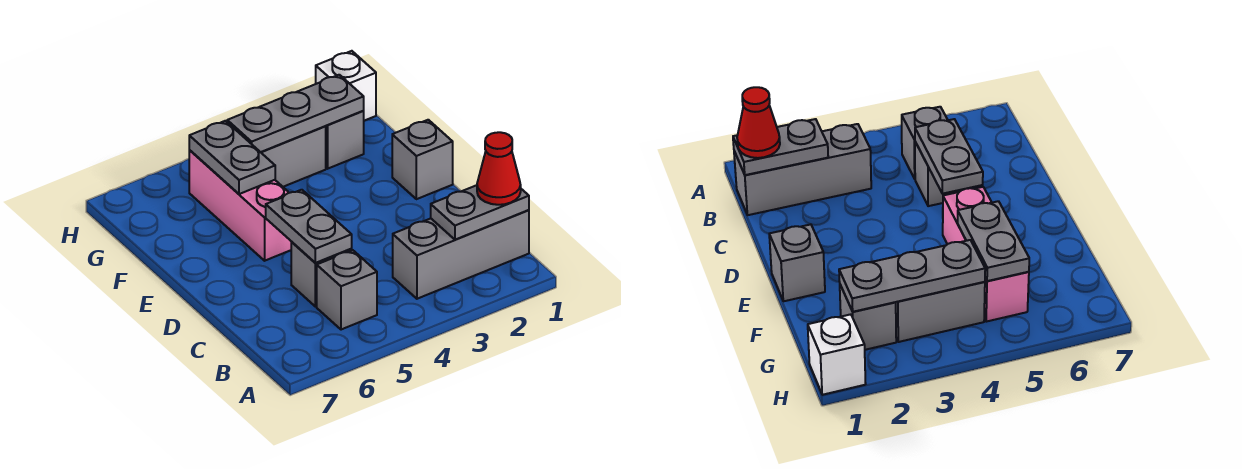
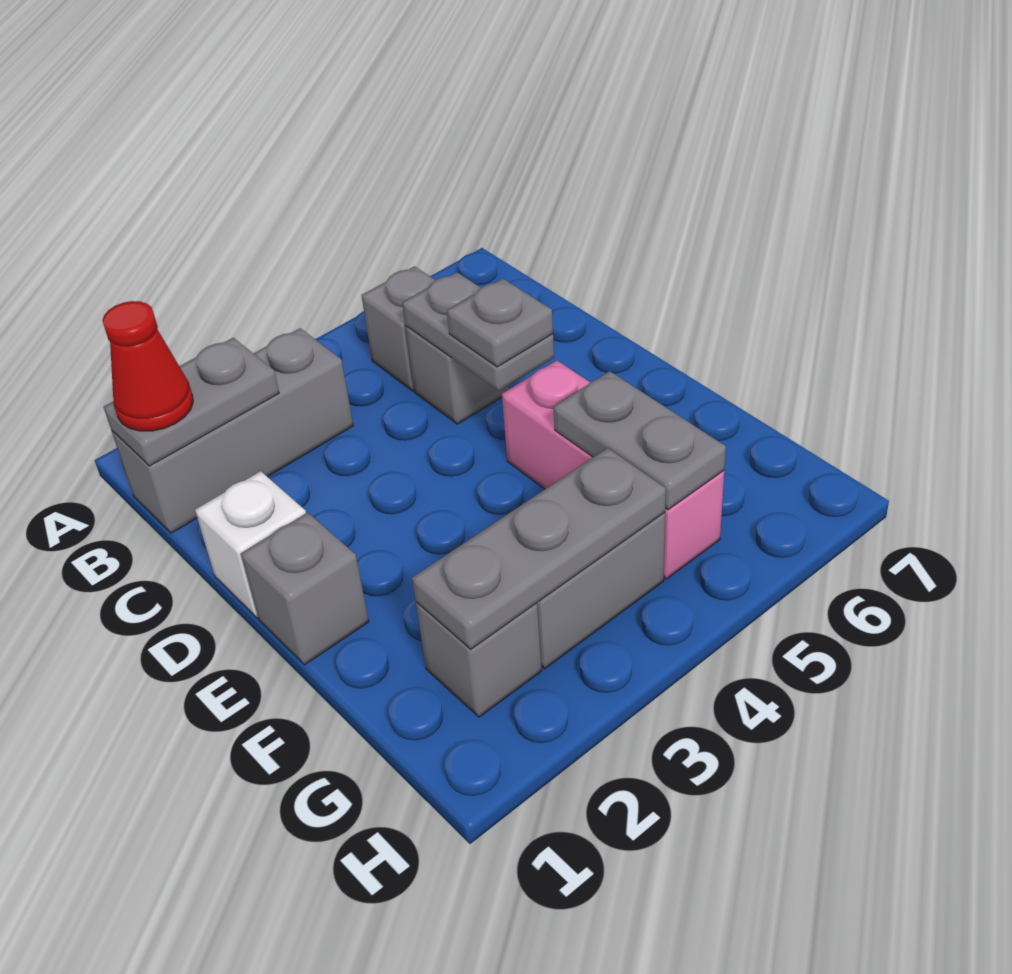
none -> grey plate D5 level 3
white brick H1 level 1 -> white brick D1 level 1

